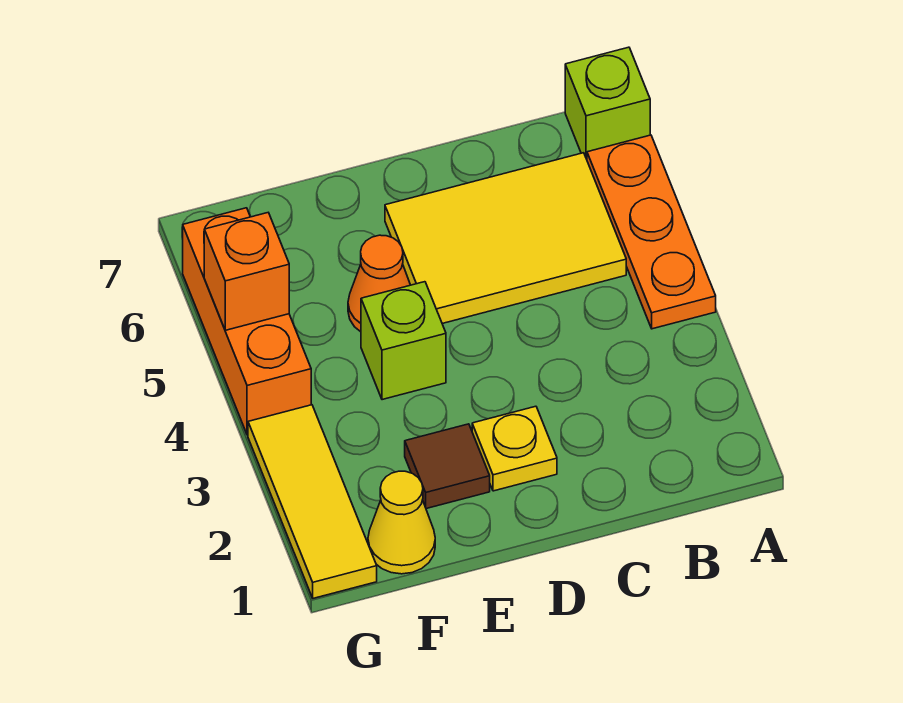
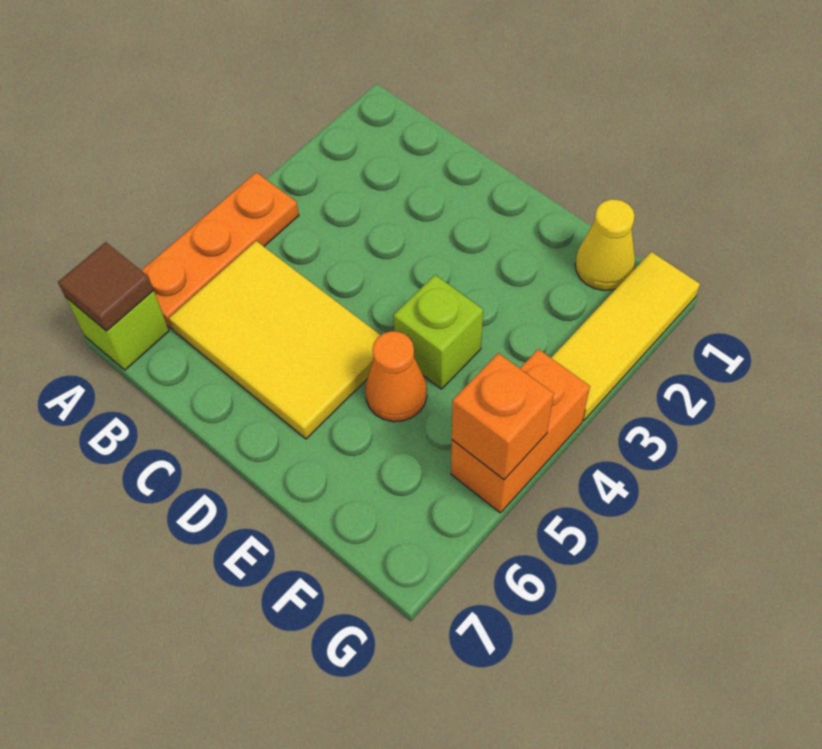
yellow plate D2 level 1 -> none
brown tile E2 level 1 -> brown tile A7 level 2
orange brick G4:G6 level 1 -> orange brick G4:G5 level 1

